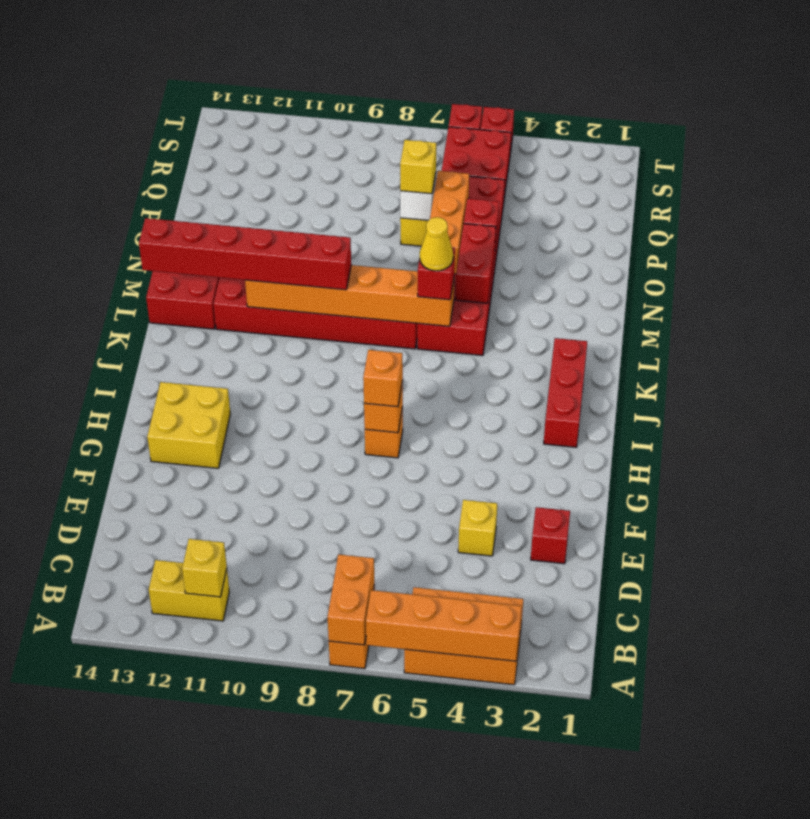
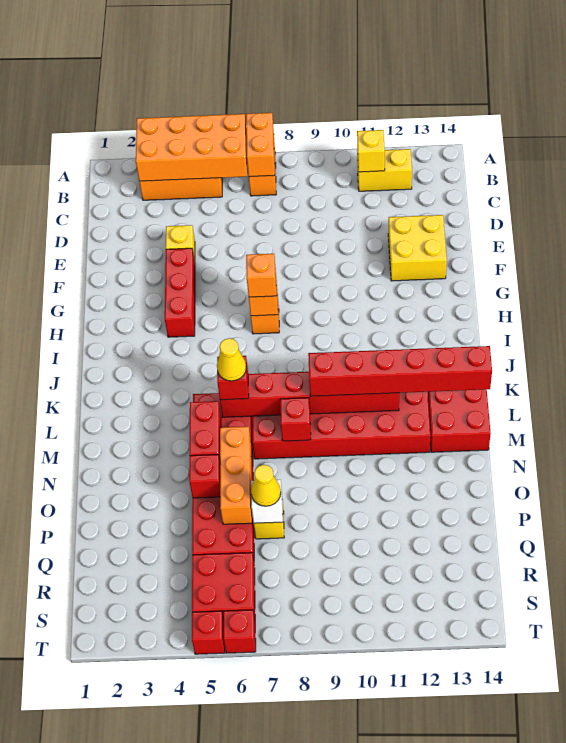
orange brick A3:A6 level 2 -> orange brick A3:B6 level 2
red brick E2 level 1 -> red brick M8 level 2
yellow brick G12:H13 level 1 -> yellow brick E12:F13 level 1
red brick I2:K2 level 1 -> red brick F4:H4 level 1
orange brick L6:L11 level 2 -> red brick L6:L11 level 2
yellow brick P7 level 3 -> yellow cone P7 level 3

